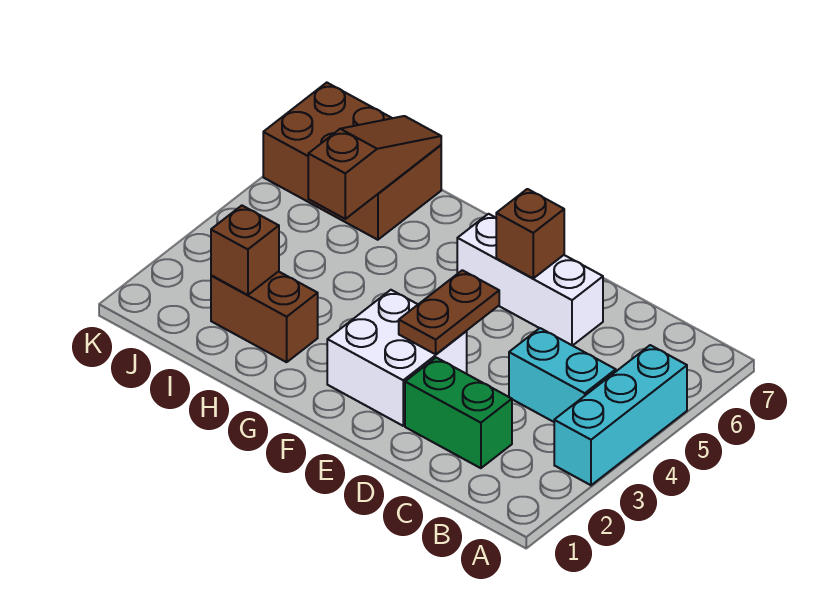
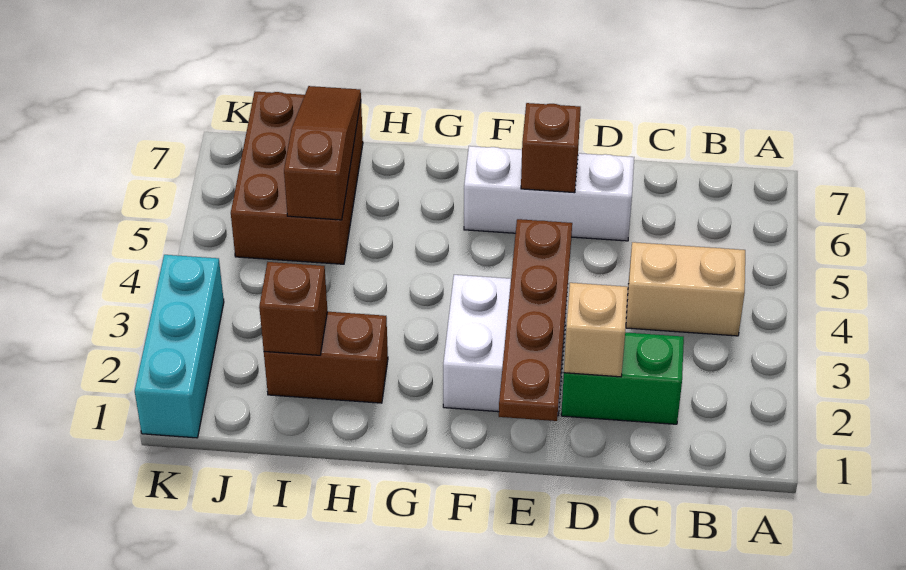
cyan brick A3:A5 level 1 -> cyan brick K1:K3 level 1
cyan brick B4:C4 level 1 -> tan brick B4:C4 level 1
none -> tan brick D2 level 2
brown plate E3:E4 level 2 -> brown plate E1:E4 level 2
brown brick I6:K7 level 1 -> brown brick I5:J7 level 1

